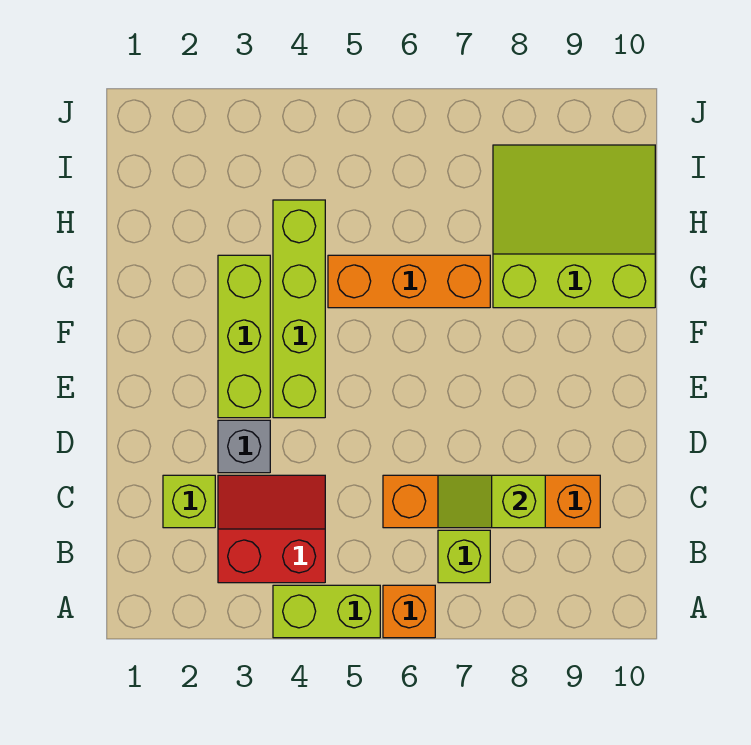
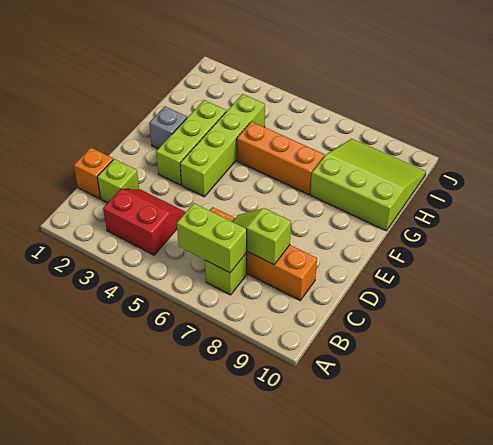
lime brick A4:A5 level 1 -> lime brick B6:B7 level 2
orange brick A6 level 1 -> orange brick C1 level 1
grey brick D3 level 1 -> grey brick F2 level 1

